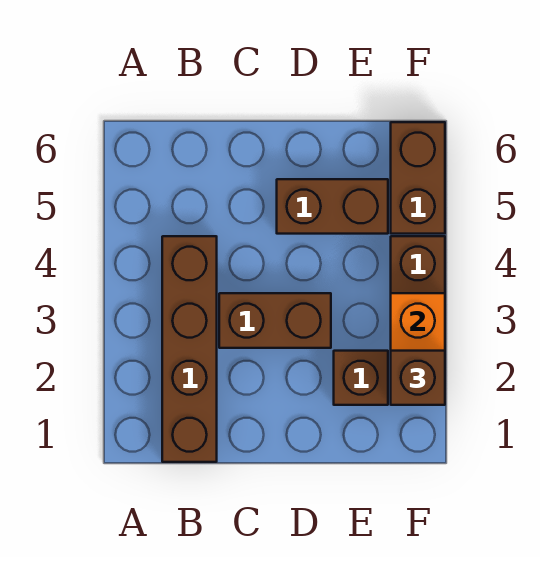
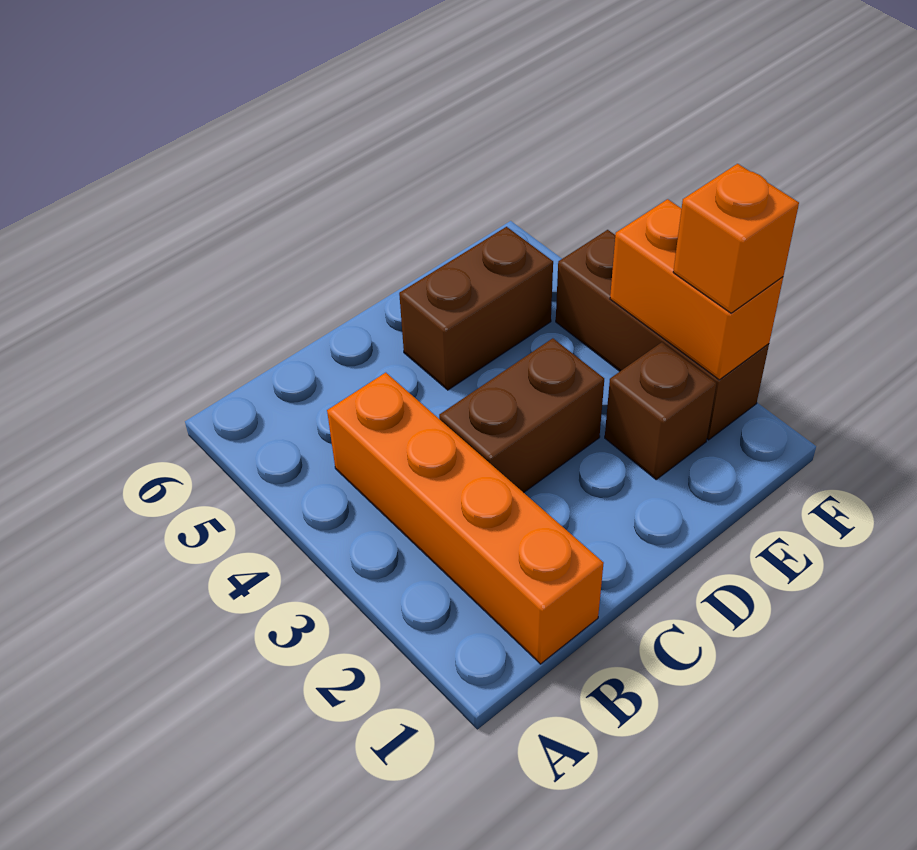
brown brick B1:B4 level 1 -> orange brick B1:B4 level 1
brown brick F2 level 3 -> orange brick F2 level 3
brown brick F5:F6 level 1 -> none

